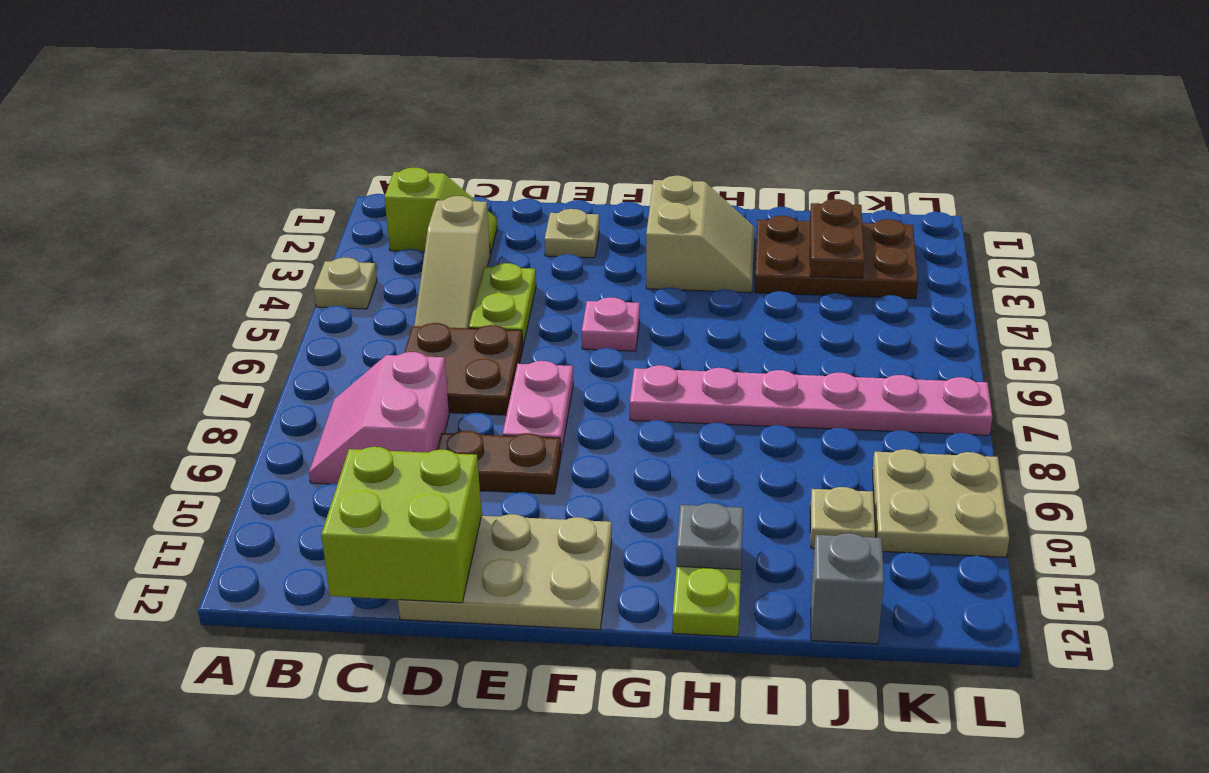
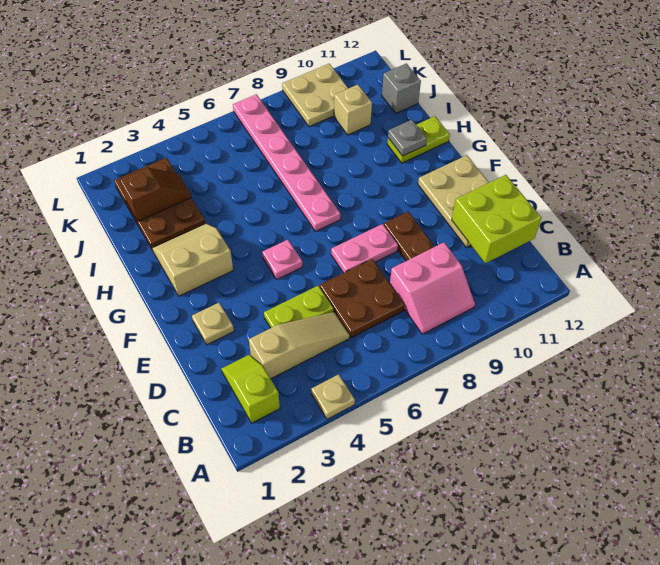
brown plate J2:J3 level 2 -> brown slope J2:J3 level 2 top 2
tan plate J10 level 1 -> tan brick J10 level 1

